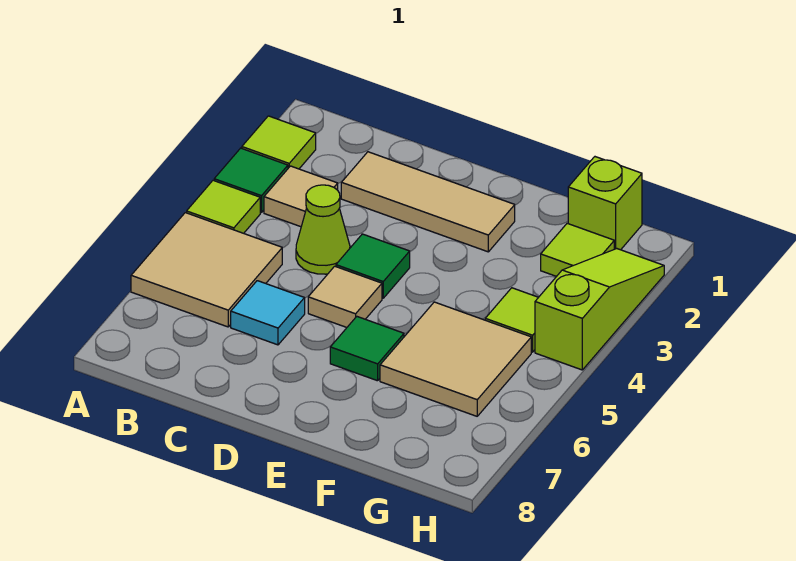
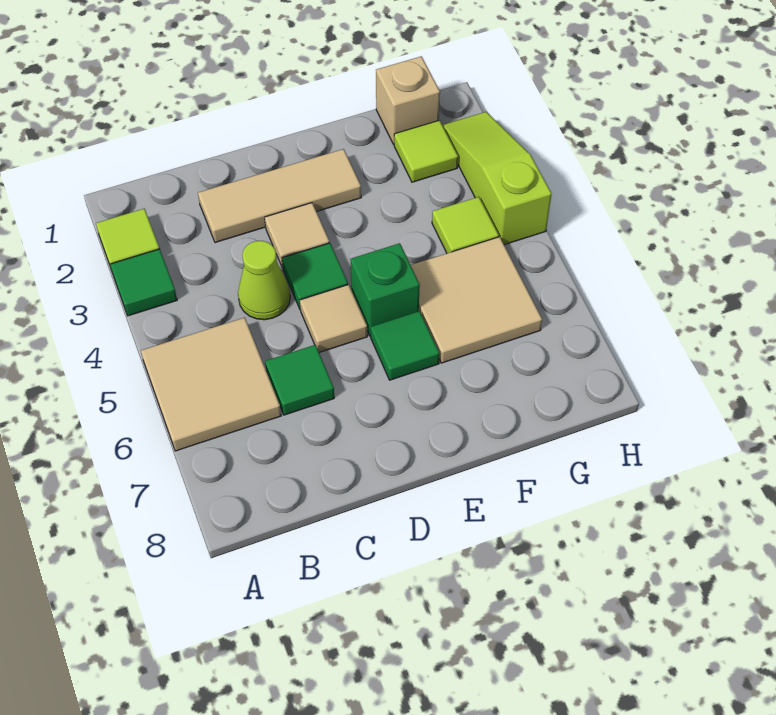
lime tile A4 level 1 -> none
tan tile B3 level 1 -> tan tile D3 level 1
cyan tile C6 level 1 -> green tile C6 level 1
none -> green brick E5 level 1
lime brick G1 level 1 -> tan brick G1 level 1

